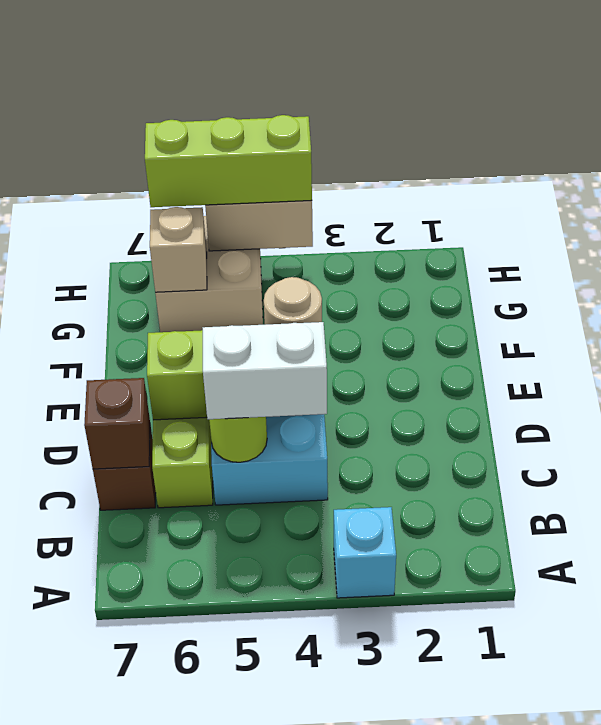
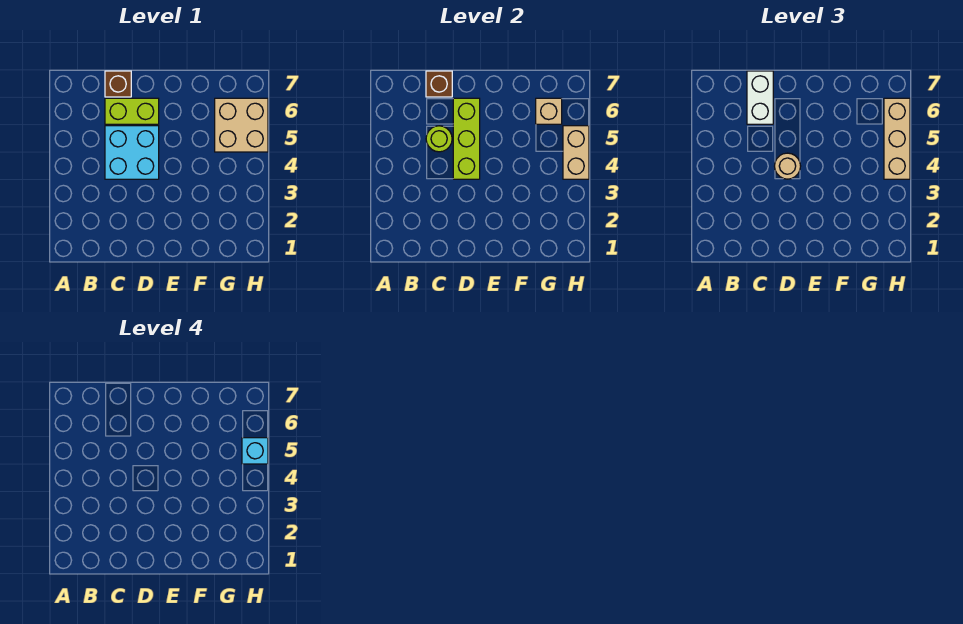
cyan brick A3 level 1 -> cyan brick H5 level 4
white brick C4:C5 level 3 -> white brick C6:C7 level 3
lime brick H4:H6 level 3 -> tan brick H4:H6 level 3

